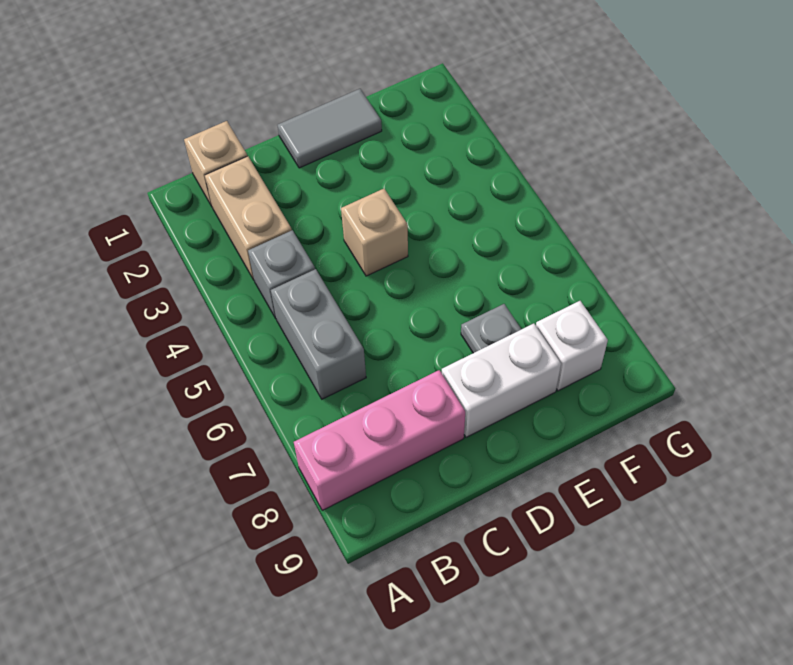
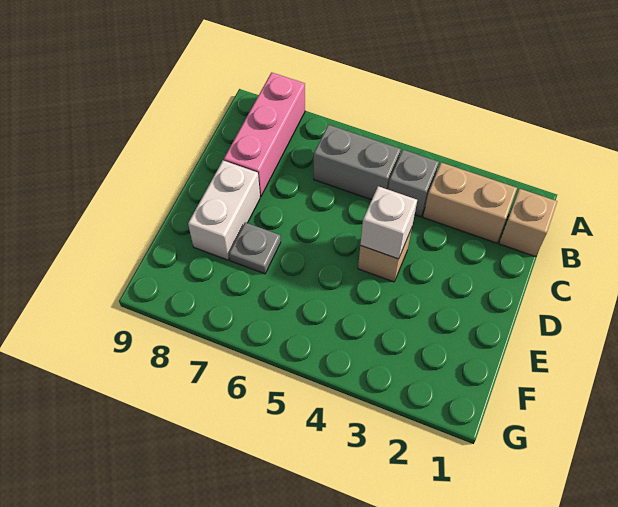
grey tile D1:E1 level 1 -> none
white brick F8 level 1 -> white brick D4 level 2

